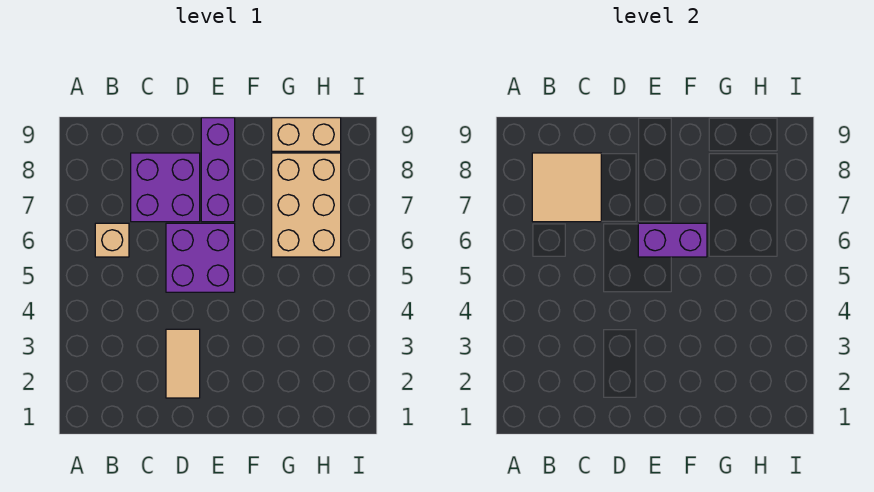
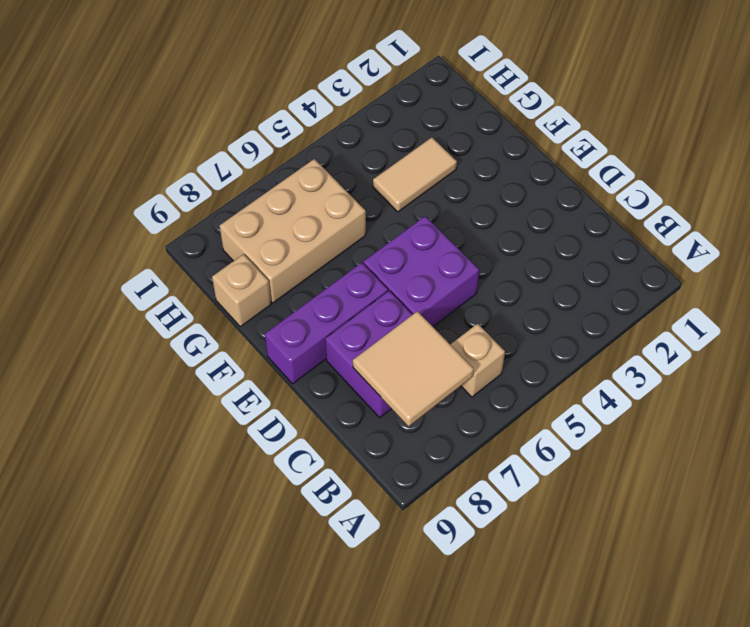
tan tile D2:D3 level 1 -> tan tile G3:G4 level 1
purple brick E6:F6 level 2 -> none
tan brick G9:H9 level 1 -> tan brick G9 level 1

